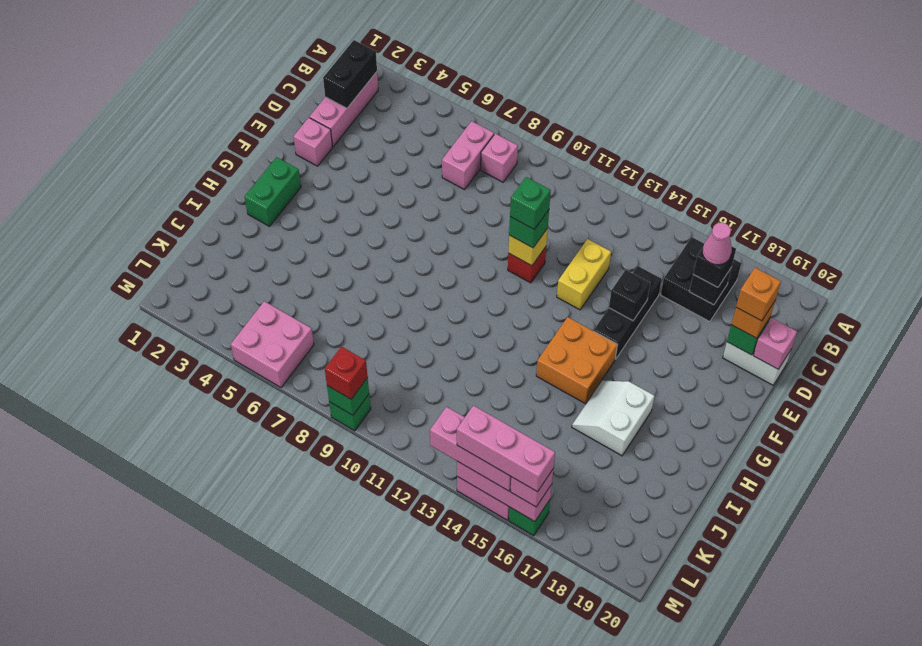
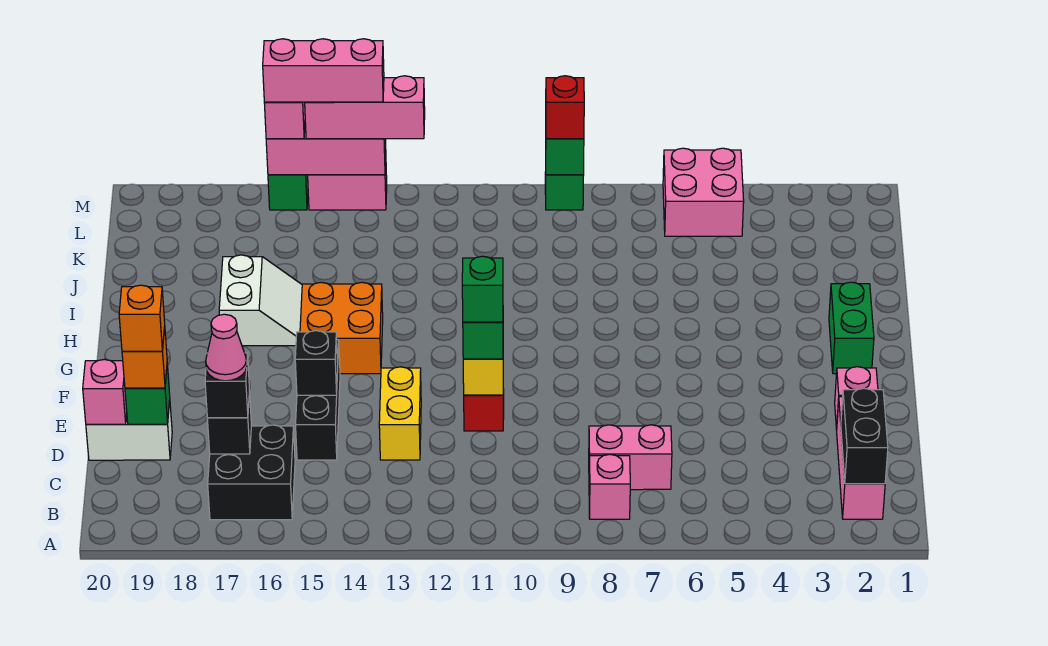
pink brick B7:C7 level 1 -> pink brick C7:C8 level 1

